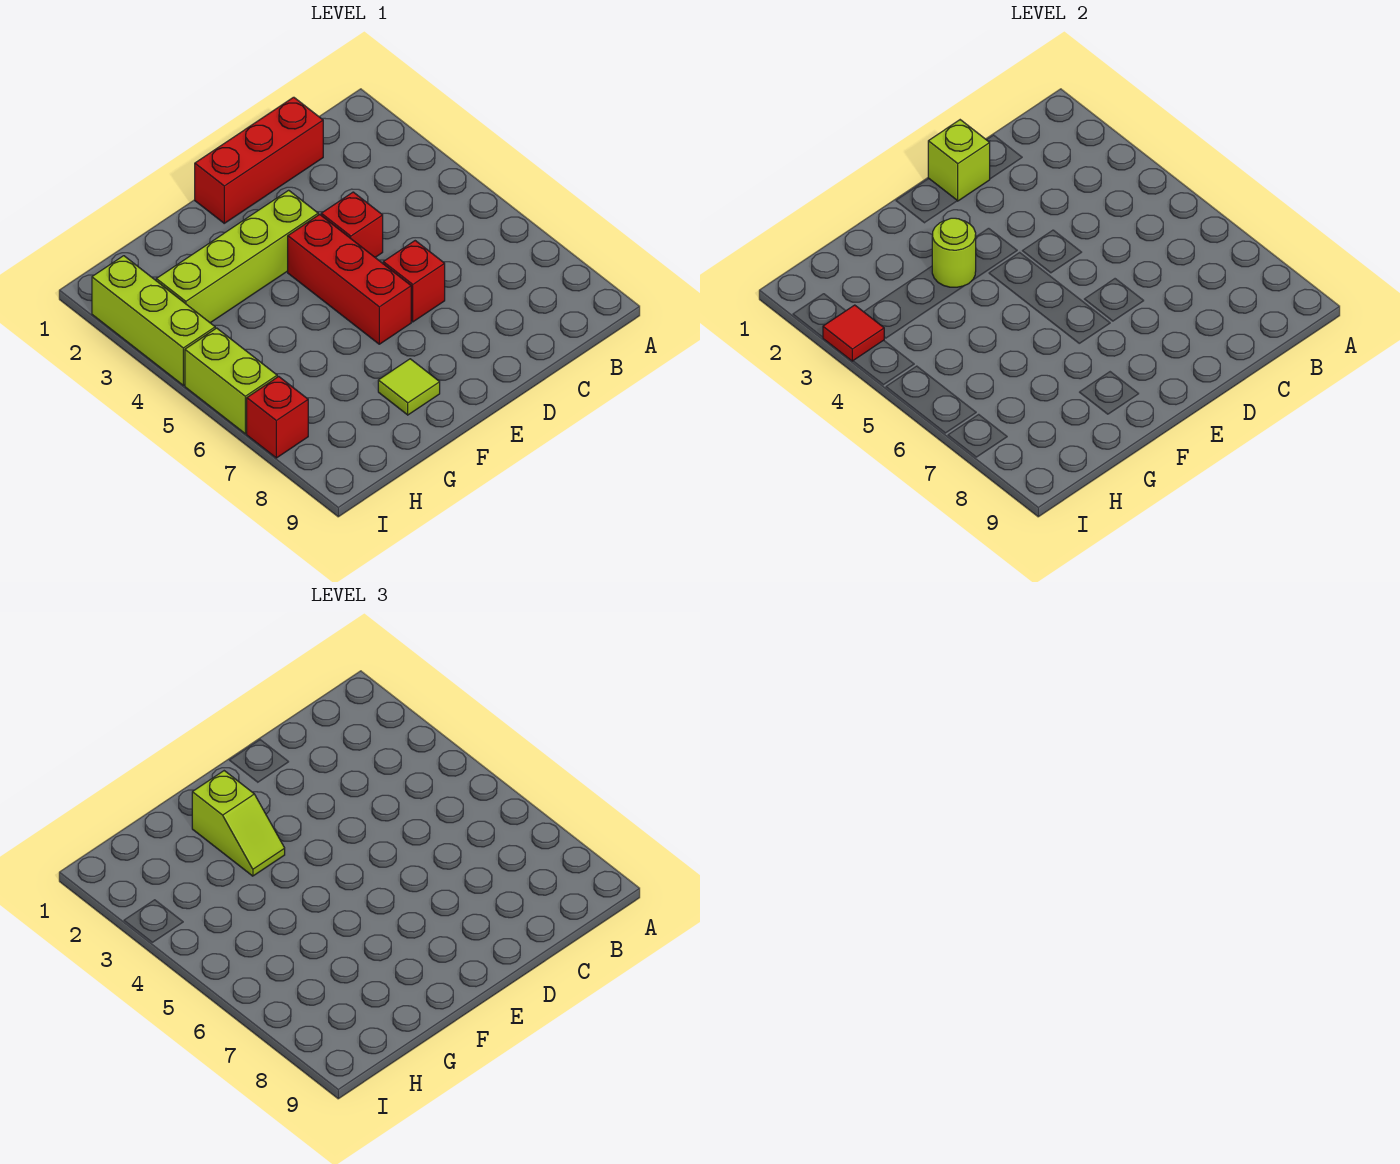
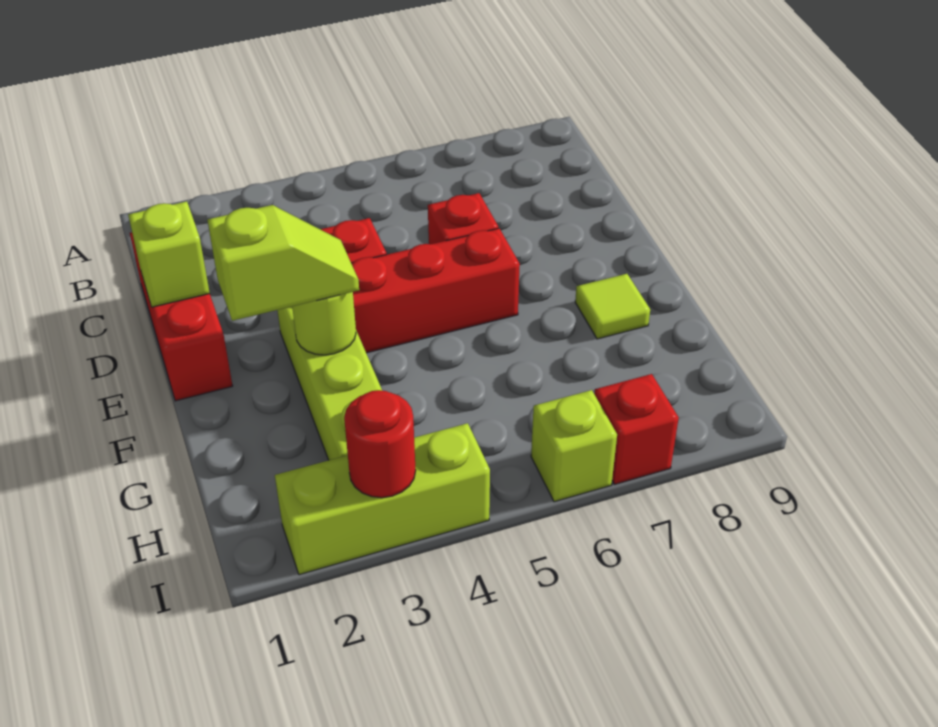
red tile I3 level 2 -> red round brick I3 level 2
lime brick I5:I6 level 1 -> lime brick I6 level 1

